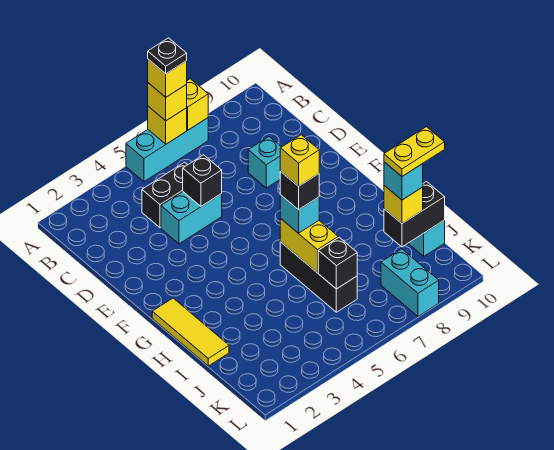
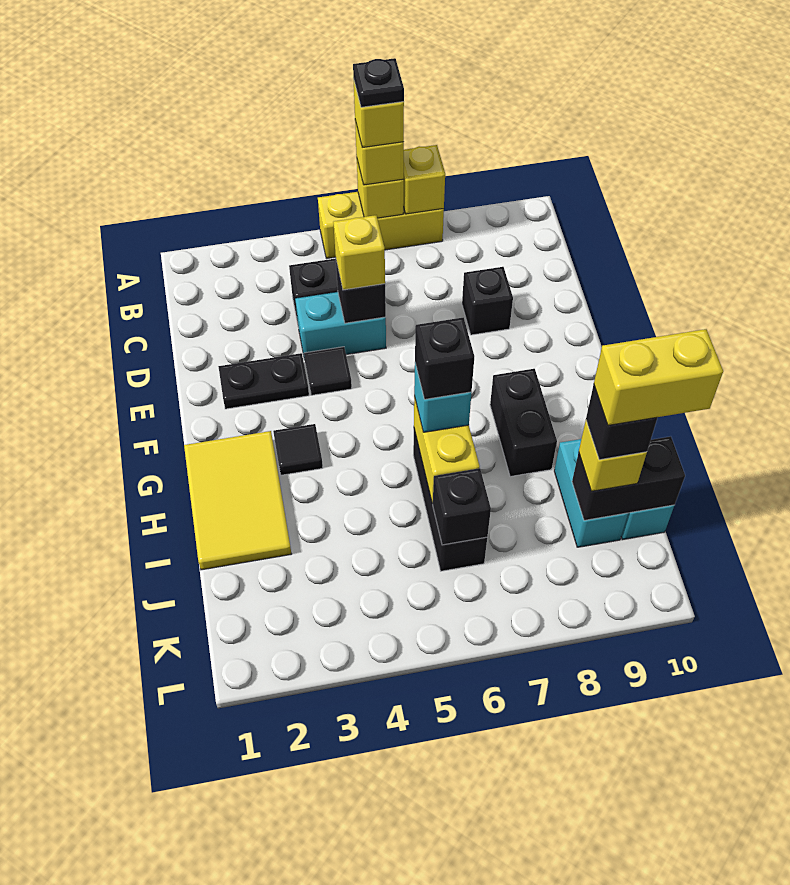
cyan brick A5:A7 level 1 -> yellow brick A5:A7 level 1
cyan brick D8 level 1 -> black brick D8 level 1
none -> black plate E2:E3 level 1
none -> black tile E4 level 1
yellow tile G1:I1 level 1 -> yellow tile G1:I2 level 1
none -> black tile G3 level 1
none -> black brick G8:H8 level 1
yellow brick H6 level 5 -> yellow brick D5 level 3
cyan brick J9 level 4 -> black brick J9 level 4
yellow plate J9:J10 level 5 -> yellow brick J9:J10 level 5
cyan brick K8:L8 level 1 -> cyan brick I9:J9 level 1

